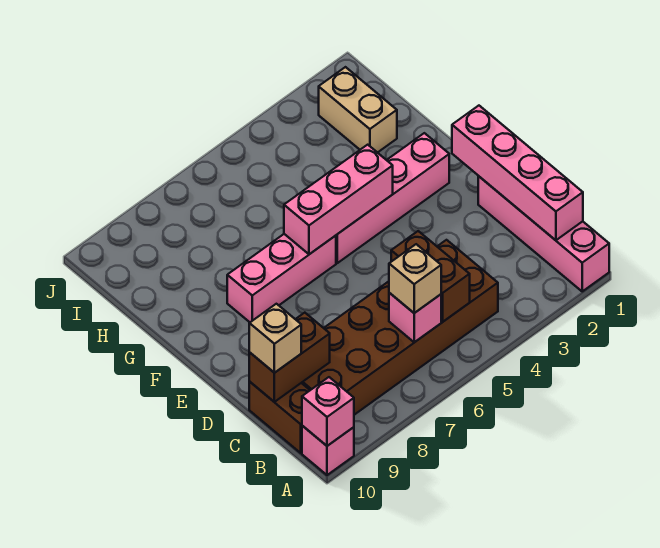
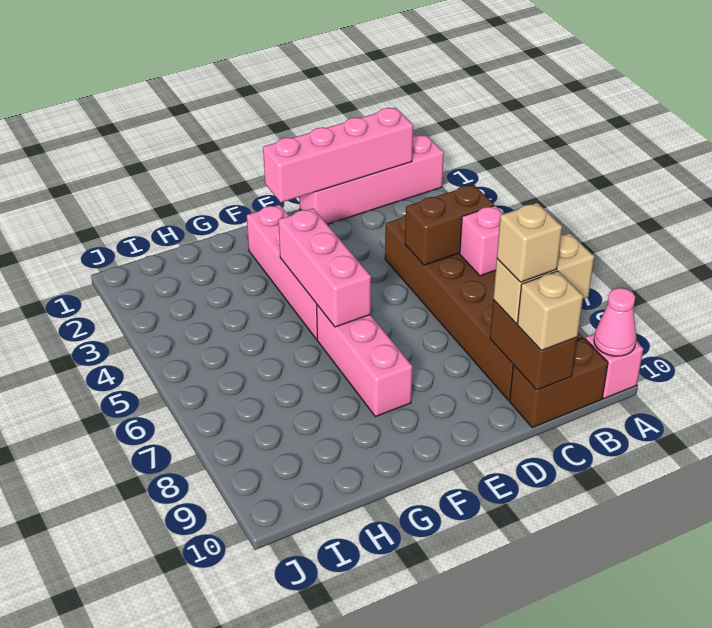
pink brick A10 level 2 -> pink cone A10 level 2
tan brick B6 level 3 -> tan brick C9 level 4
tan brick H2:I2 level 1 -> tan brick B9:C9 level 3

